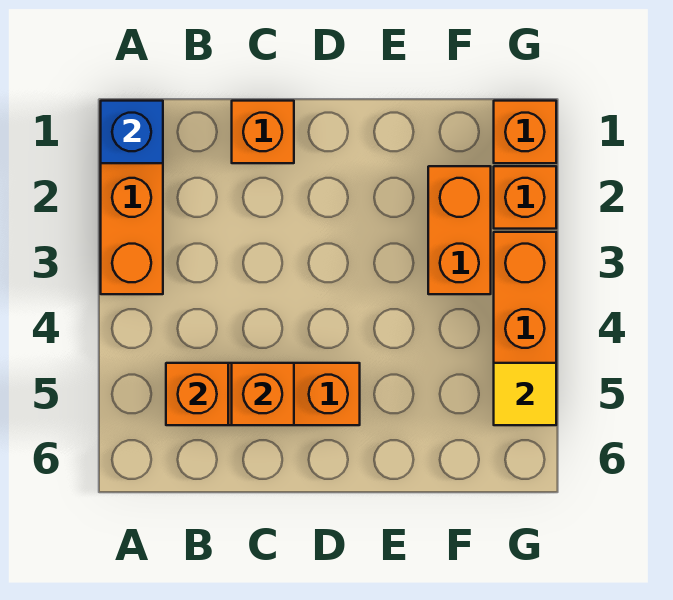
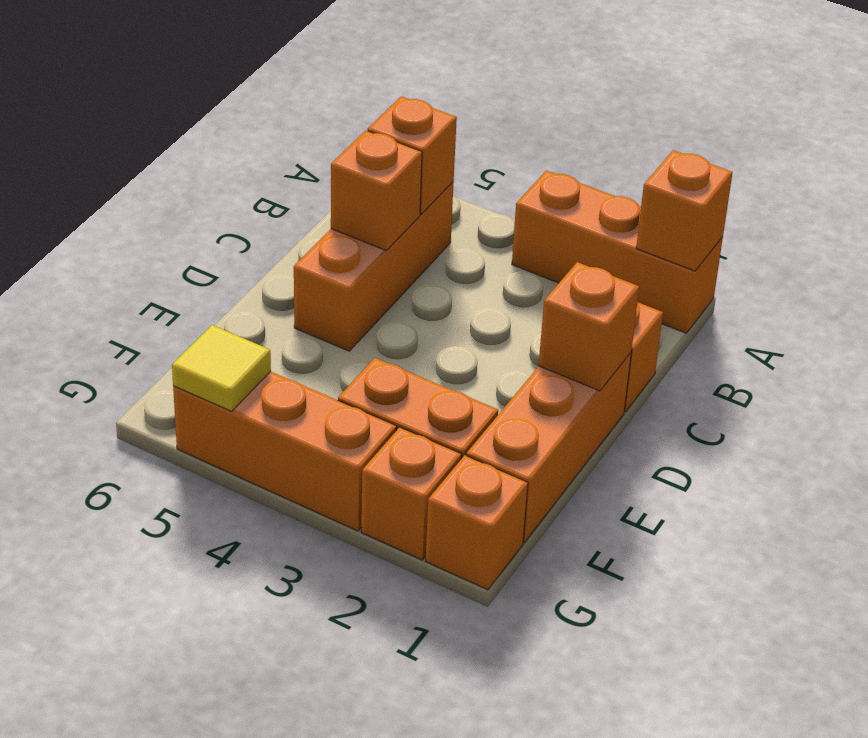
blue brick A1 level 2 -> orange brick A1 level 2
none -> orange brick D1:F1 level 1
none -> orange brick D1 level 2

